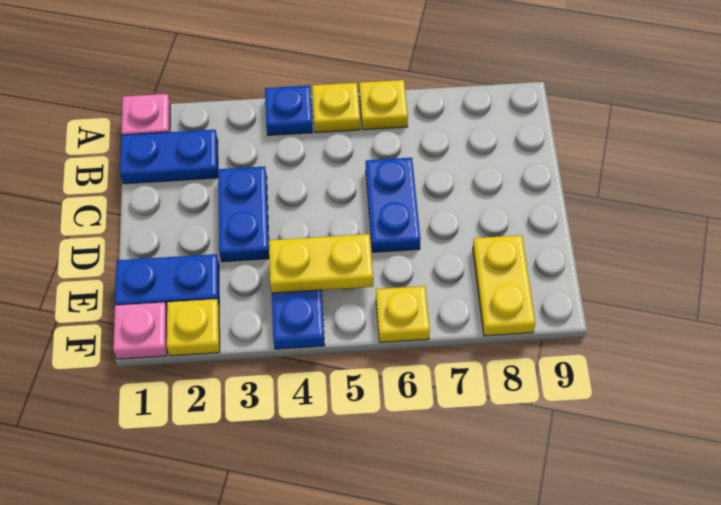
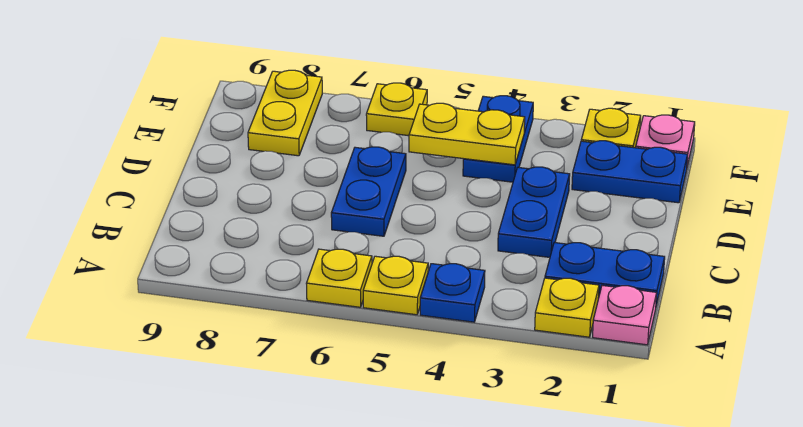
none -> yellow plate A2 level 1

